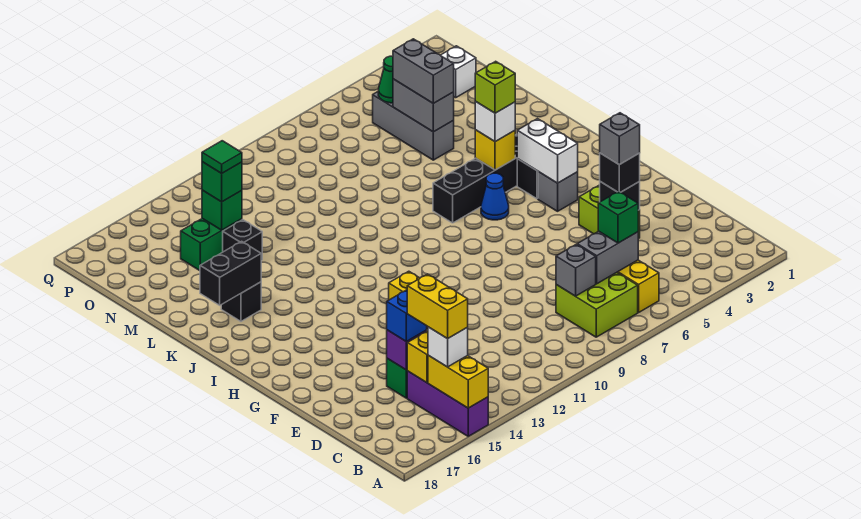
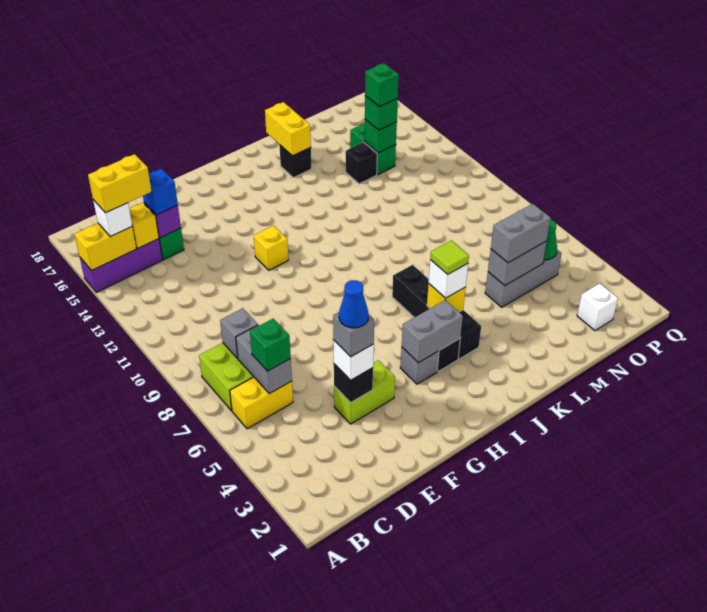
black brick E4 level 3 -> white brick E4 level 3
white brick H4:I4 level 2 -> grey brick H4:I4 level 2
blue cone I6 level 1 -> blue cone E4 level 5
lime brick J5 level 4 -> lime tile J5 level 4
black brick K16:K17 level 2 -> yellow brick K16:K17 level 2
green tile N14 level 4 -> green brick N14 level 4

